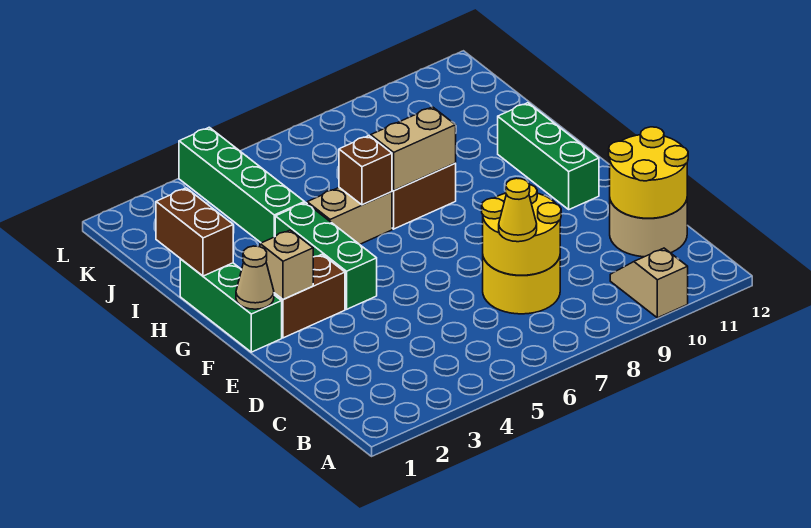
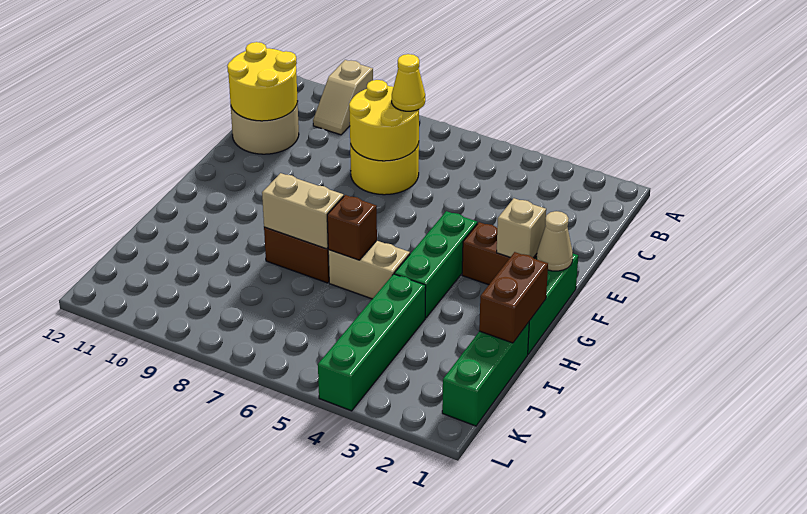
green brick F11:H11 level 1 -> green brick I1:K1 level 1

